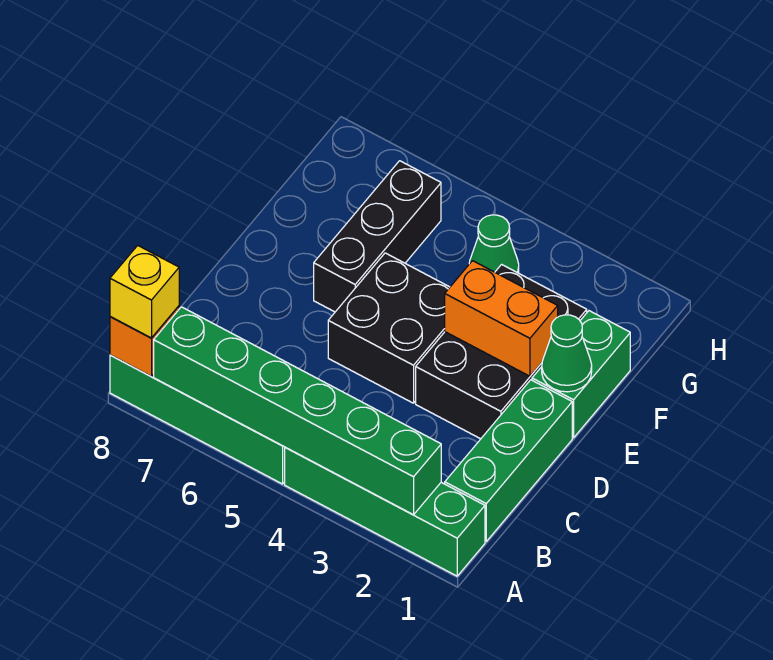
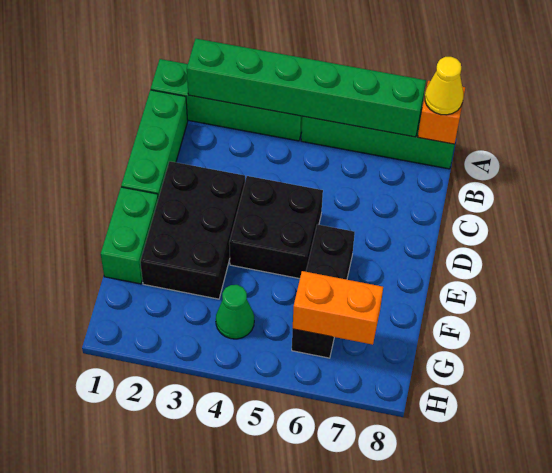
yellow brick A8 level 3 -> yellow cone A8 level 3
green cone E1 level 2 -> none
orange brick E2:E3 level 2 -> orange brick G6:G7 level 2

